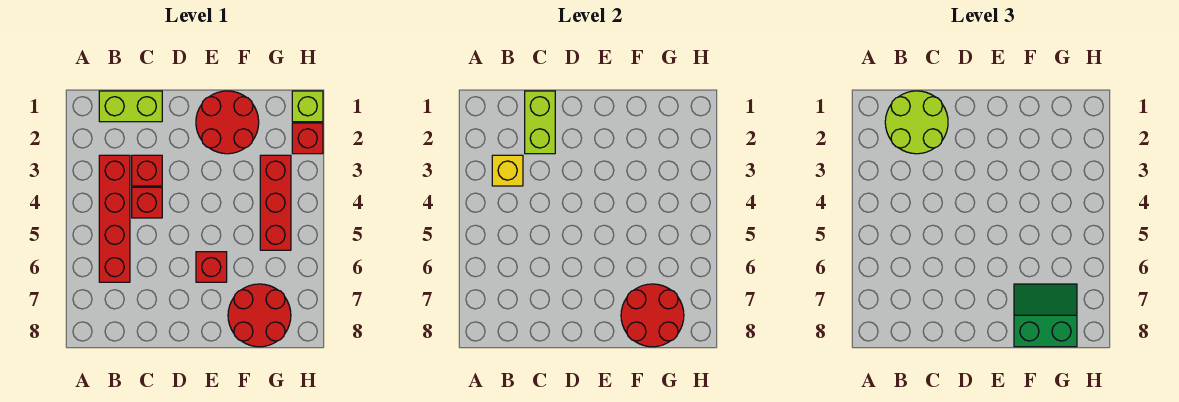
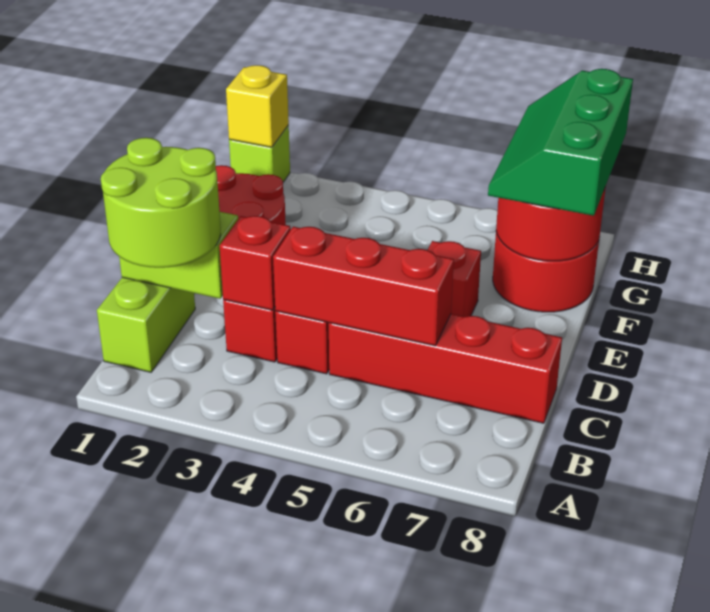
red brick B3:B6 level 1 -> red brick C5:C8 level 1
yellow brick B3 level 2 -> yellow brick H1 level 2
green slope F7:G8 level 3 top 8 -> green slope F7:H8 level 3 top 8
red brick G3:G5 level 1 -> red brick C4:C6 level 2
red brick H2 level 1 -> red brick C3 level 2

